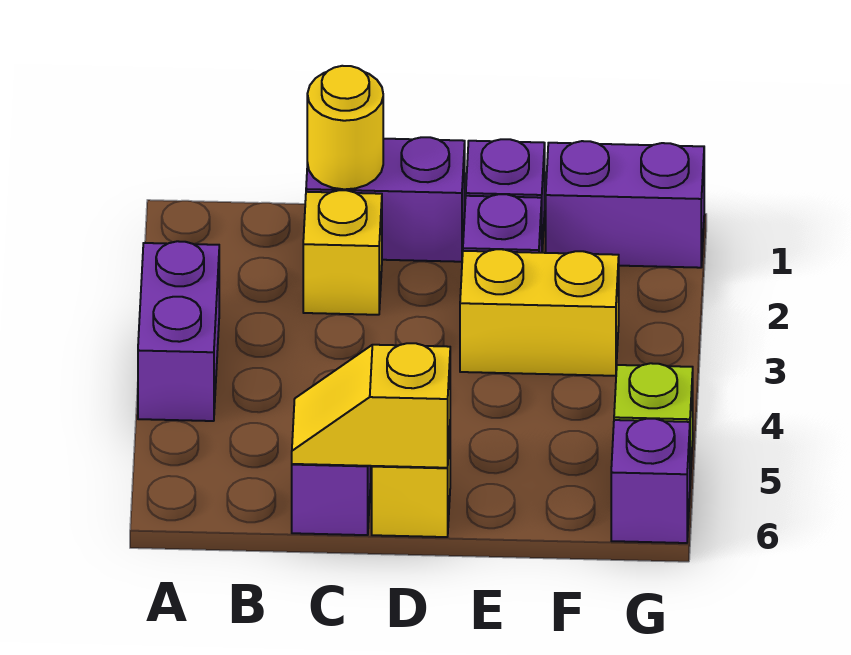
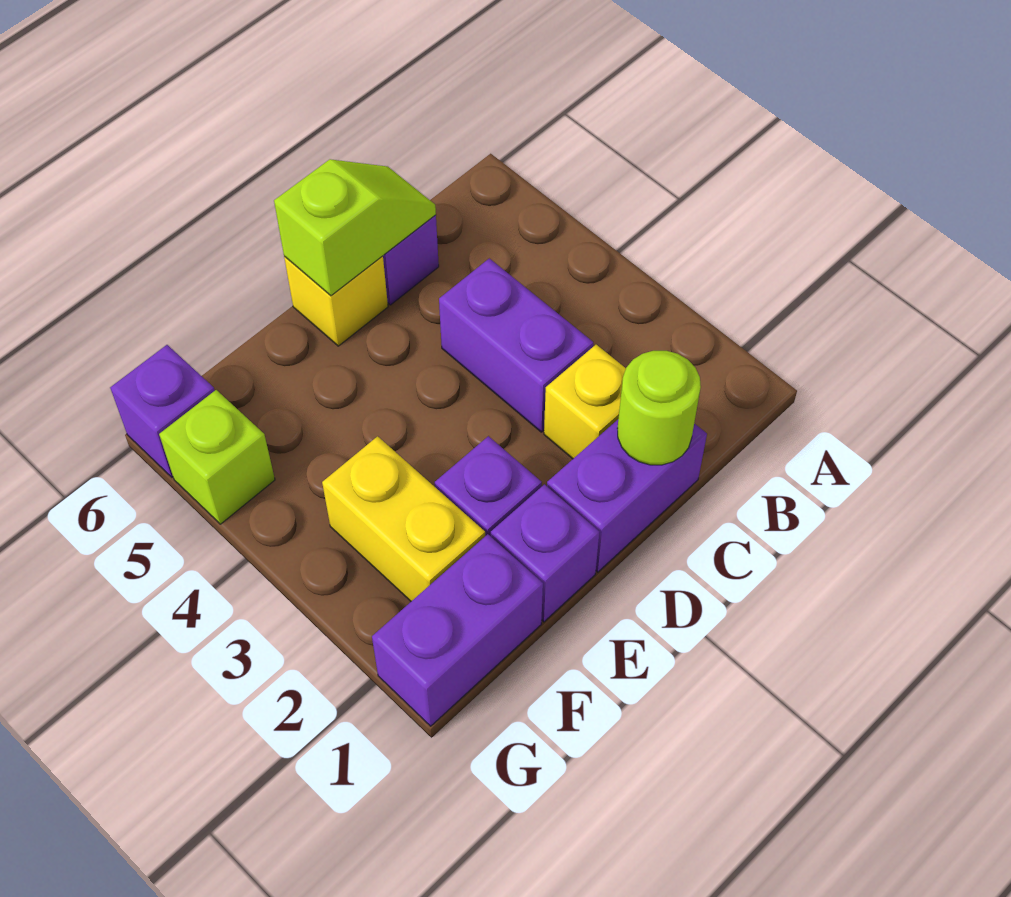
purple brick A3:A4 level 1 -> purple brick C3:C4 level 1
yellow round brick C1 level 2 -> lime round brick C1 level 2
yellow slope C6:D6 level 2 top D -> lime slope C6:D6 level 2 top D
yellow brick E3:F3 level 1 -> yellow brick F2:F3 level 1

